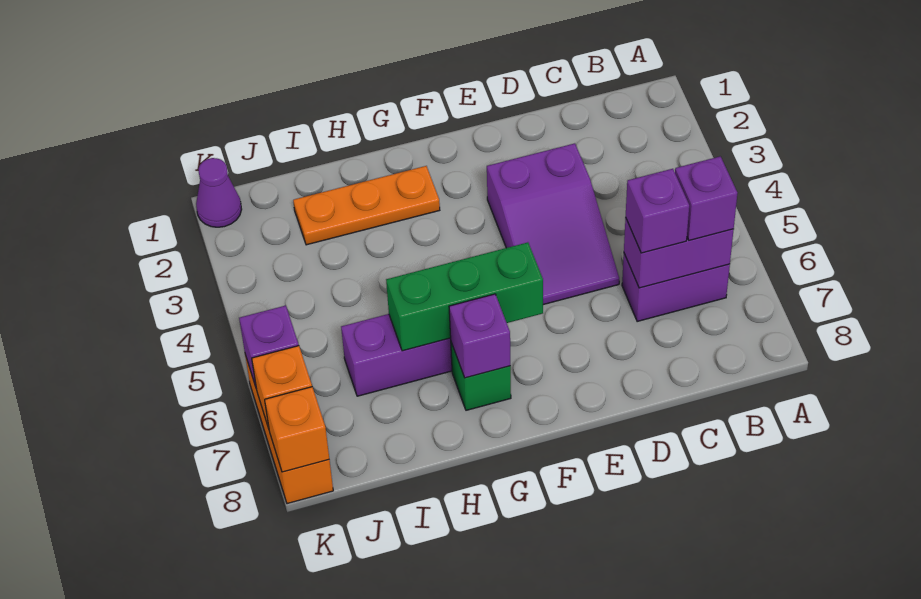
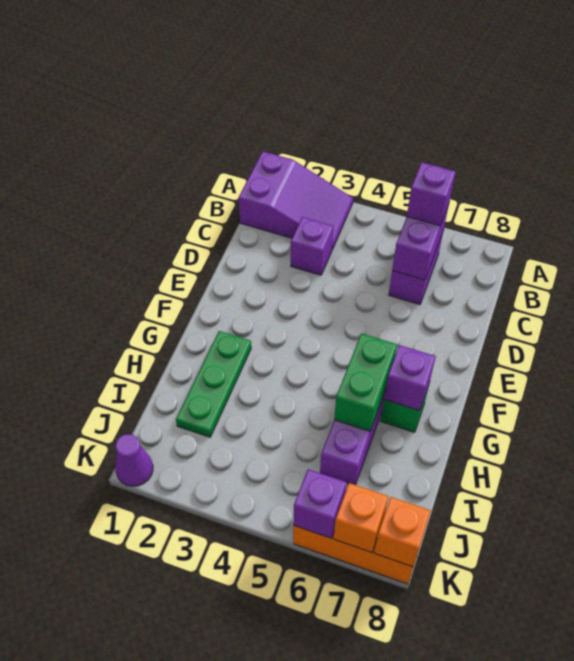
purple brick C6 level 3 -> purple brick C3 level 1
purple slope D3:E5 level 1 top 3 -> purple slope A1:B3 level 1 top 1
green brick F6:H6 level 2 -> green brick G6:H6 level 2
orange plate G2:I2 level 1 -> green plate G2:I2 level 1

